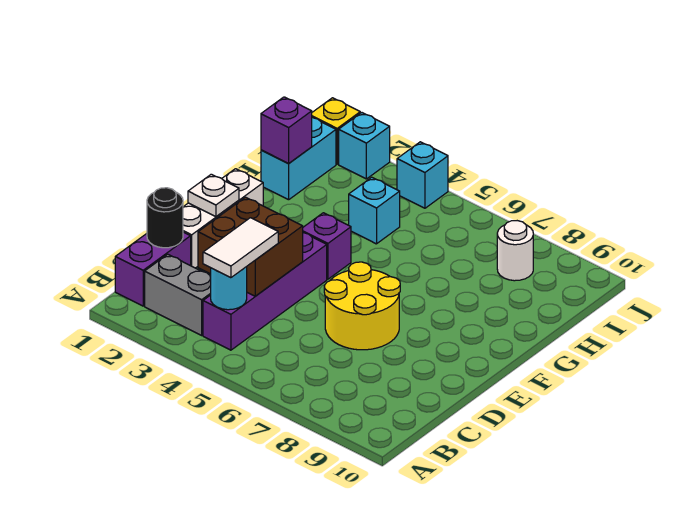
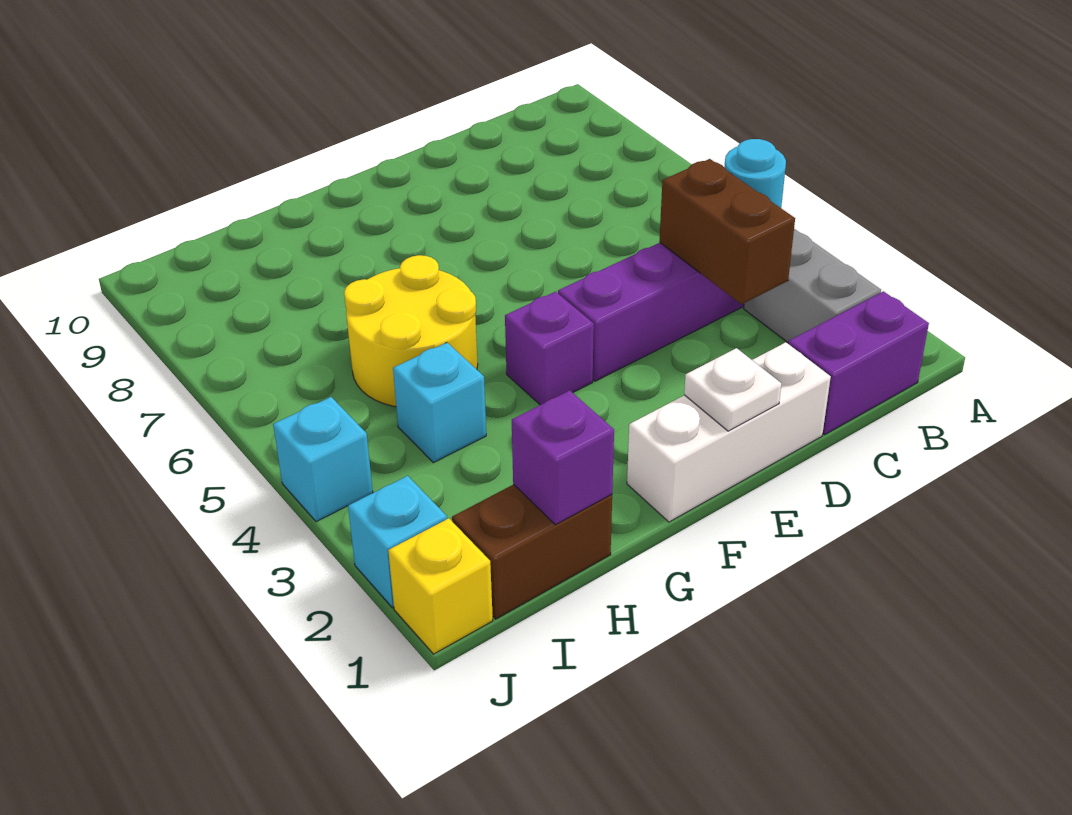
white tile B4:C4 level 3 -> none
black round brick C1 level 2 -> none
brown brick C3:D4 level 2 -> brown brick C3:C4 level 2
yellow round brick D6:E7 level 1 -> yellow round brick G5:H6 level 1
cyan brick H1:I1 level 1 -> brown brick H1:I1 level 1
white round brick I8 level 1 -> none

